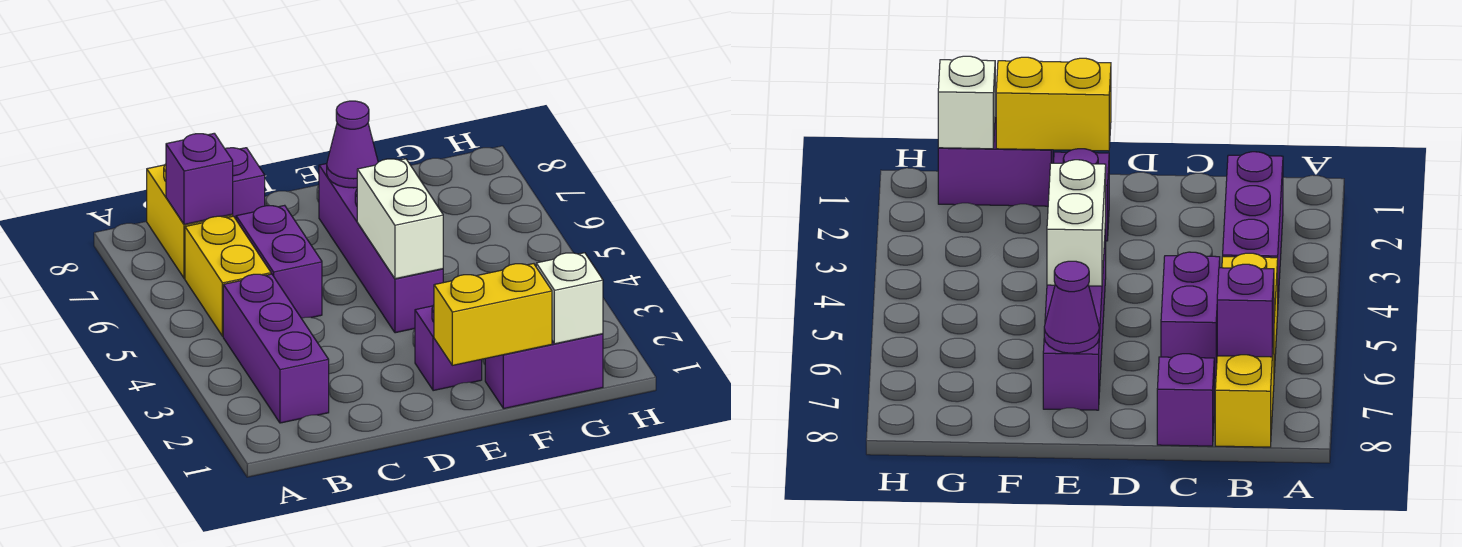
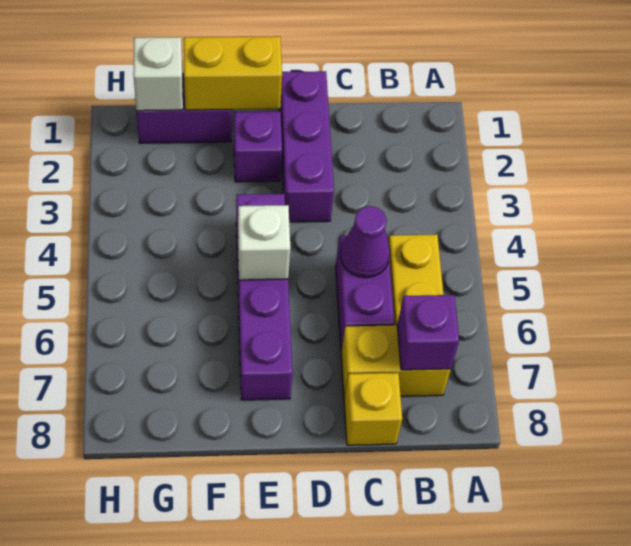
purple brick B2:B4 level 1 -> purple brick D1:D3 level 1
yellow brick B7:B8 level 1 -> yellow brick B7:C7 level 1
purple brick C8 level 1 -> yellow brick C8 level 1
white brick E4:E5 level 2 -> white brick E5 level 2
purple cone E7 level 2 -> purple cone C5 level 2

